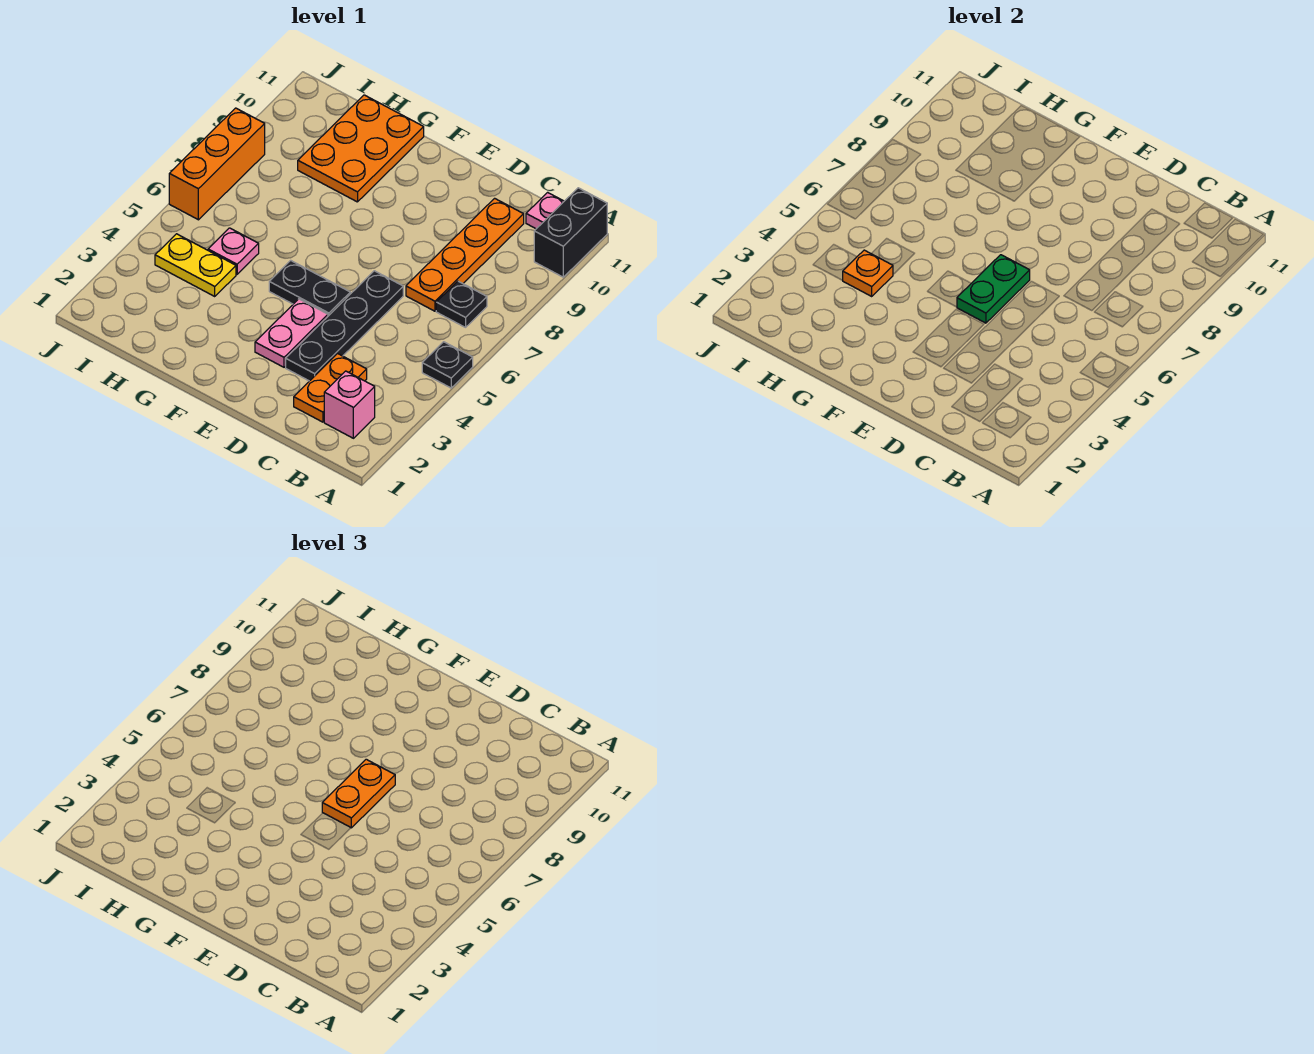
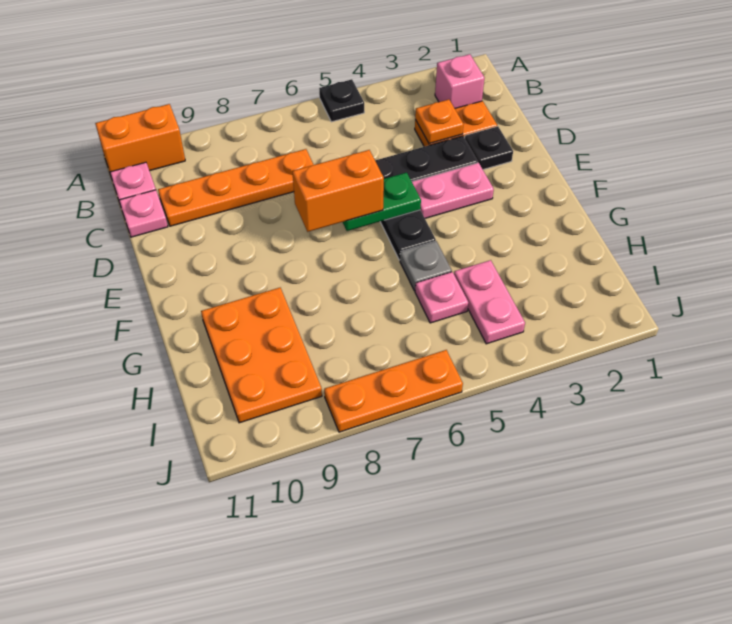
black brick A10:A11 level 1 -> orange brick A10:A11 level 1
black plate B7 level 1 -> black plate D2 level 1
none -> pink plate C11 level 1
orange plate E6:E7 level 3 -> orange brick E6:E7 level 3
none -> grey plate G5 level 1
orange plate G9:H11 level 1 -> orange plate G9:I10 level 1
yellow plate H4:I4 level 1 -> pink plate H4:I4 level 1
orange plate H4 level 2 -> orange plate C3 level 2
orange brick J6:J8 level 1 -> orange plate J6:J8 level 1

